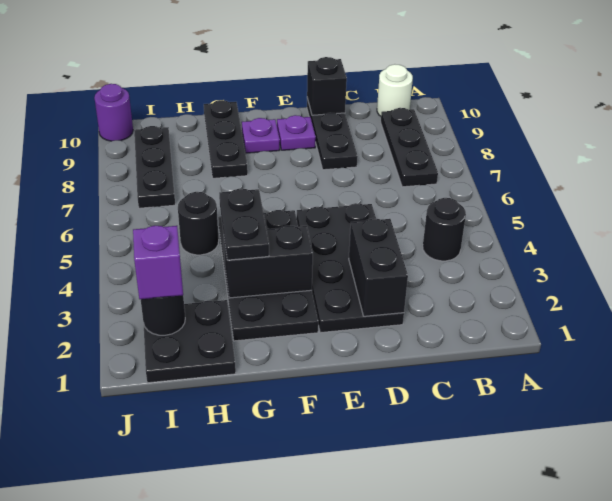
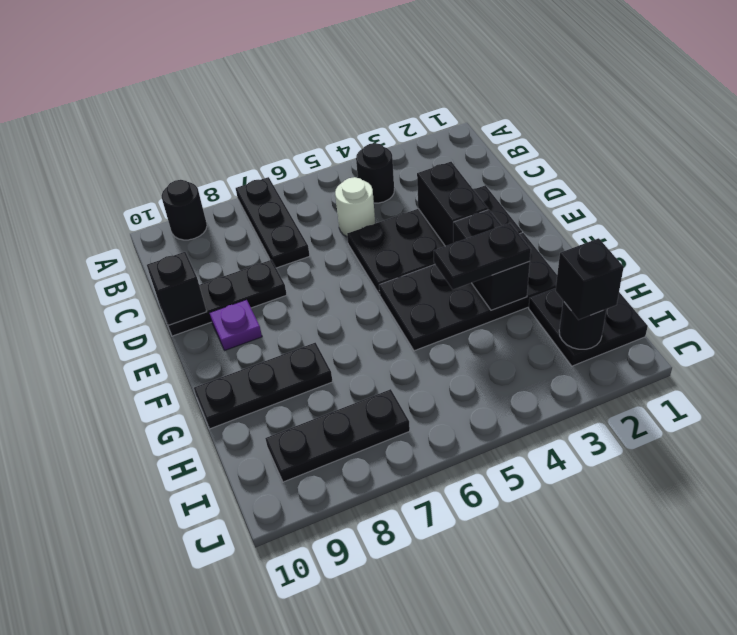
black plate B7:B9 level 1 -> black plate A7:C7 level 1
white round brick B10 level 1 -> white round brick C5 level 1
black brick D2:D3 level 2 -> black brick D3:E3 level 2
purple plate F9 level 1 -> none
black round brick H5 level 1 -> black round brick A9 level 1
purple brick I2 level 3 -> black brick I2 level 3
purple round brick J10 level 1 -> none

